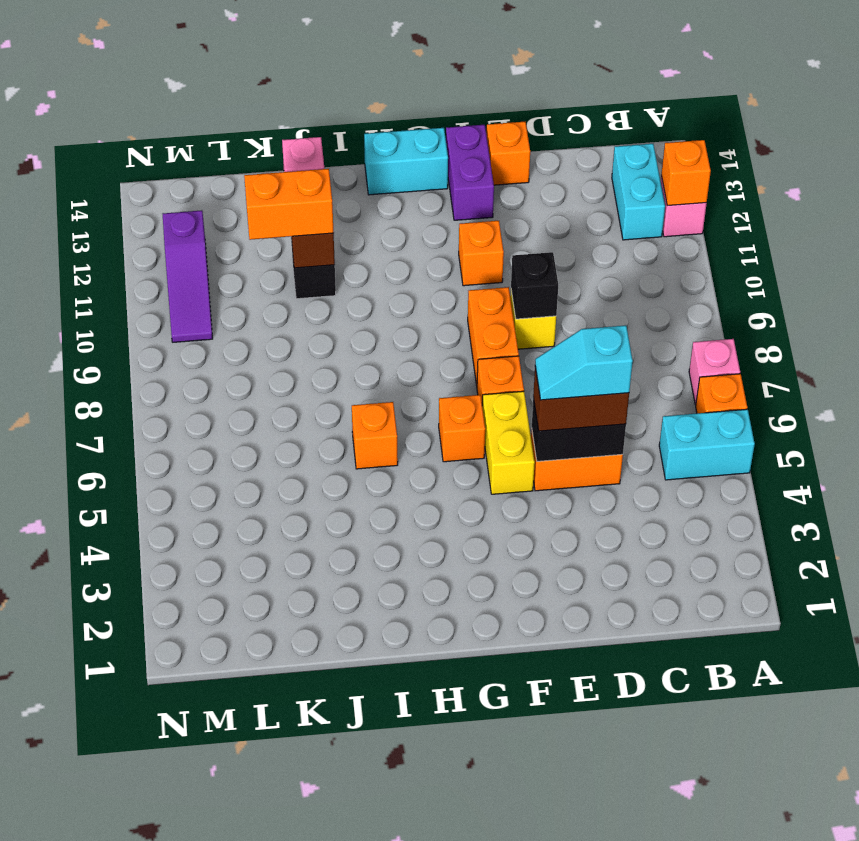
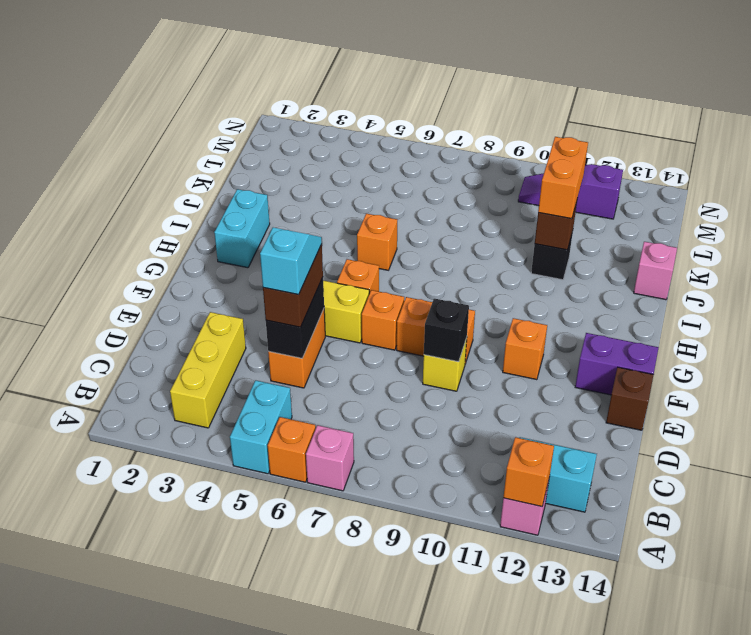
none -> yellow brick B3:D3 level 1
orange brick E14 level 1 -> brown brick E14 level 1
cyan brick G14:H14 level 1 -> cyan brick H2:I2 level 1

